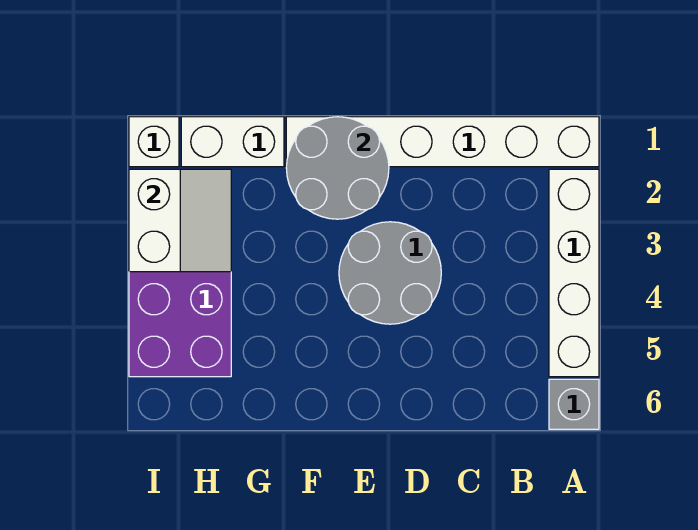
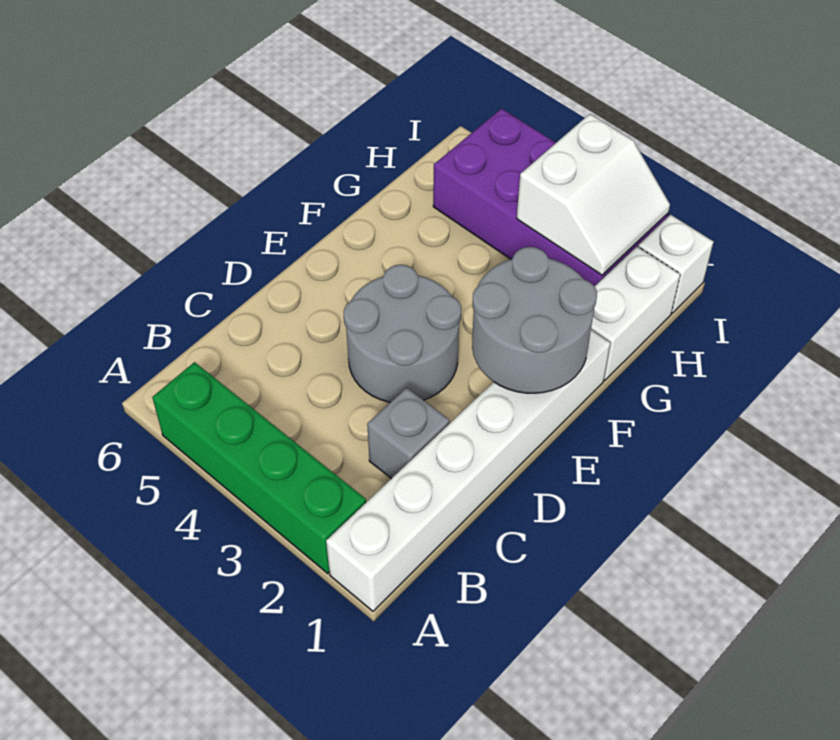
white brick A2:A5 level 1 -> green brick A2:A5 level 1
grey brick A6 level 1 -> grey brick C2 level 1
white slope H2:I3 level 2 top I -> white slope H2:I3 level 2 top 3

